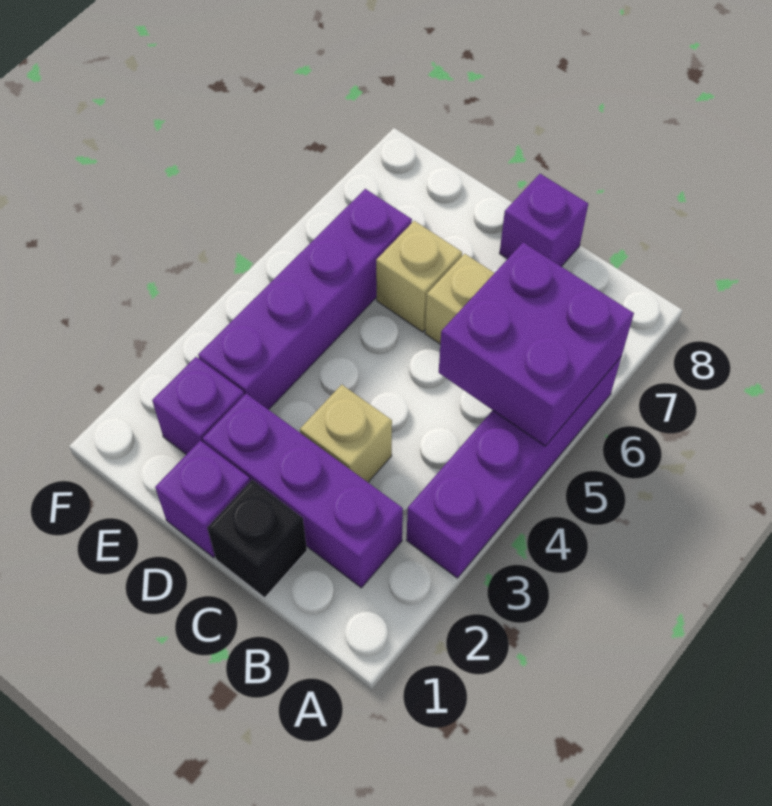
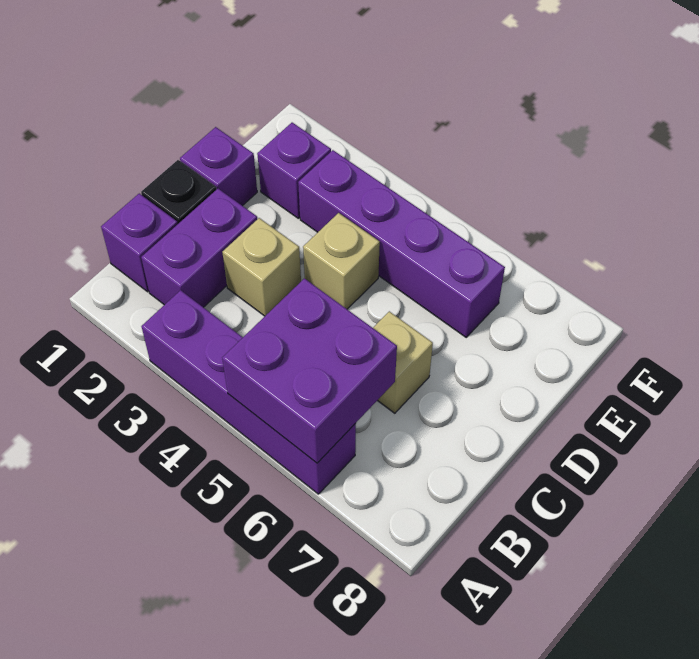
purple brick B2:D2 level 1 -> purple brick B2:C2 level 1
purple brick C8 level 1 -> purple brick B1 level 1
tan brick D6 level 1 -> tan brick D4 level 1

